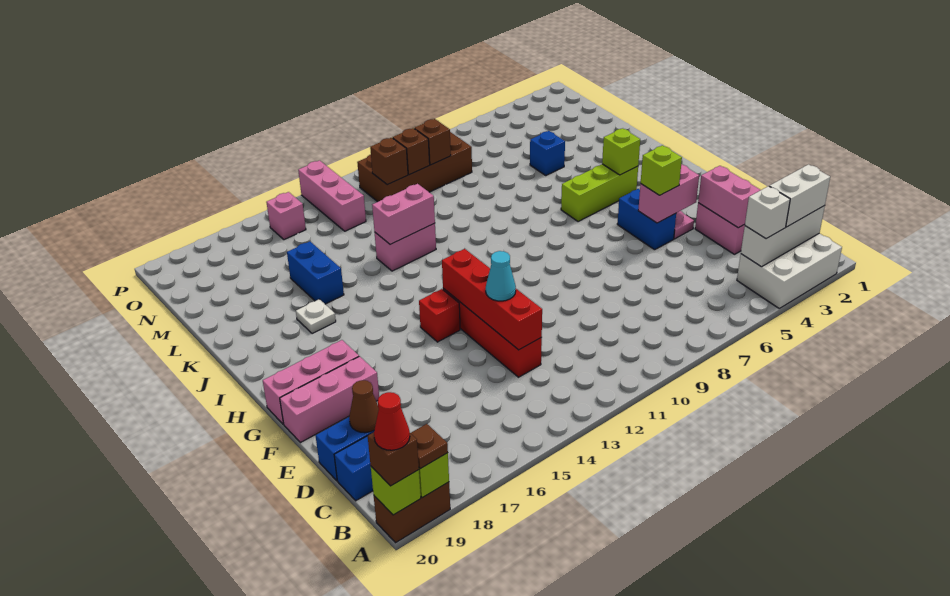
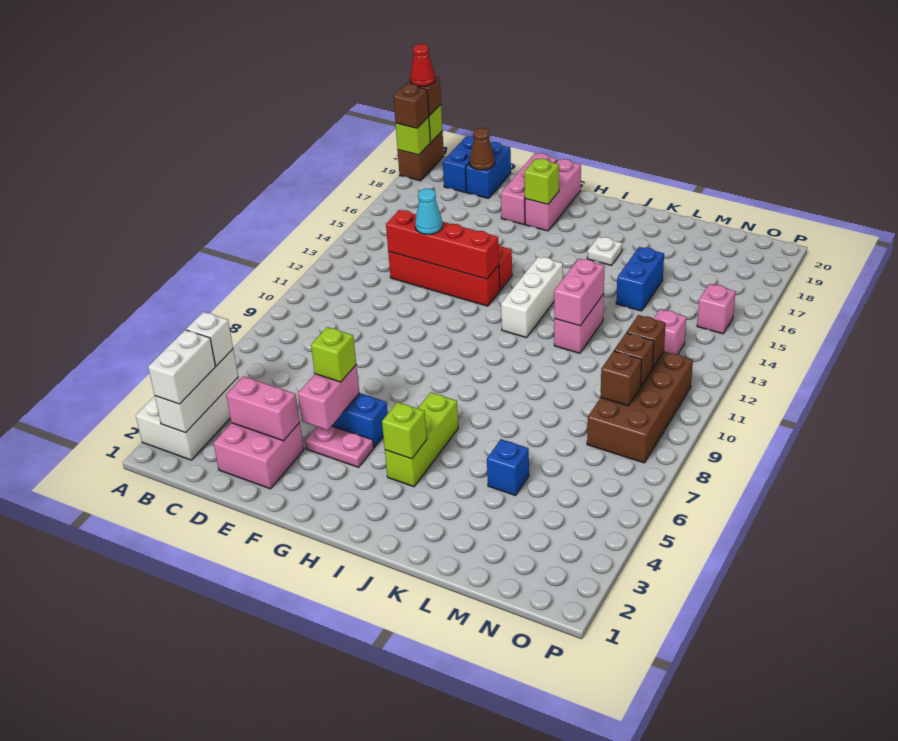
brown plate A19 level 3 -> brown brick A19 level 3
none -> lime brick G18 level 2
none -> white brick I12:I14 level 1
blue brick K16:L16 level 1 -> blue brick L15:L16 level 1
pink brick N13:P13 level 1 -> pink brick N13 level 1

